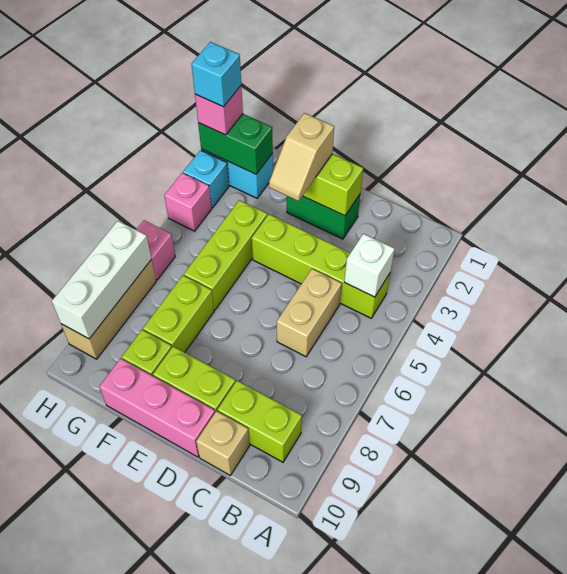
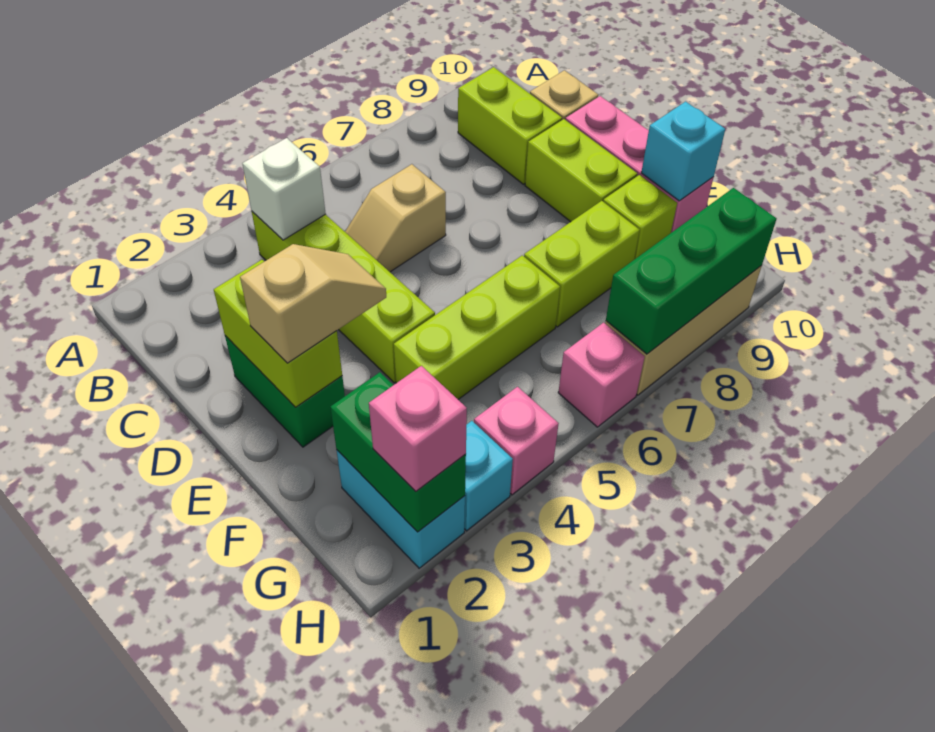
tan brick C5:C6 level 1 -> tan slope C5:C6 level 1 top 6
cyan brick H2 level 4 -> cyan brick F10 level 2
white brick H7:H9 level 2 -> green brick H7:H9 level 2

